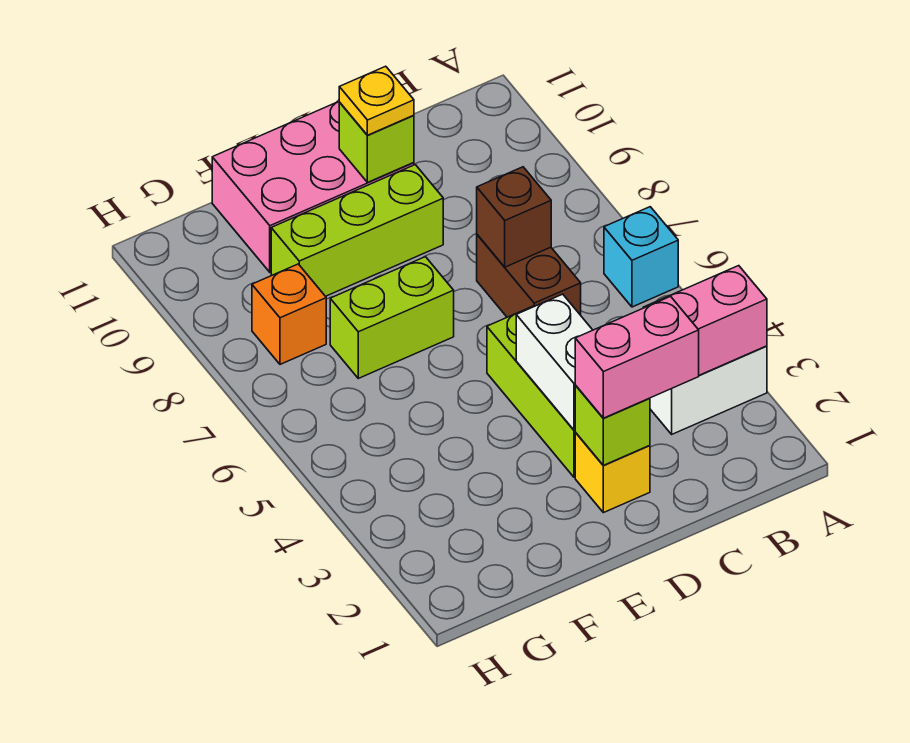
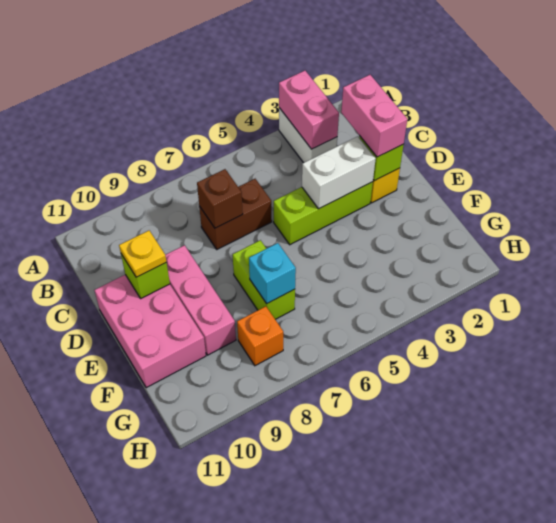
cyan brick A6 level 1 -> cyan brick F7 level 2
lime brick D9:F9 level 1 -> pink brick D9:F9 level 1

